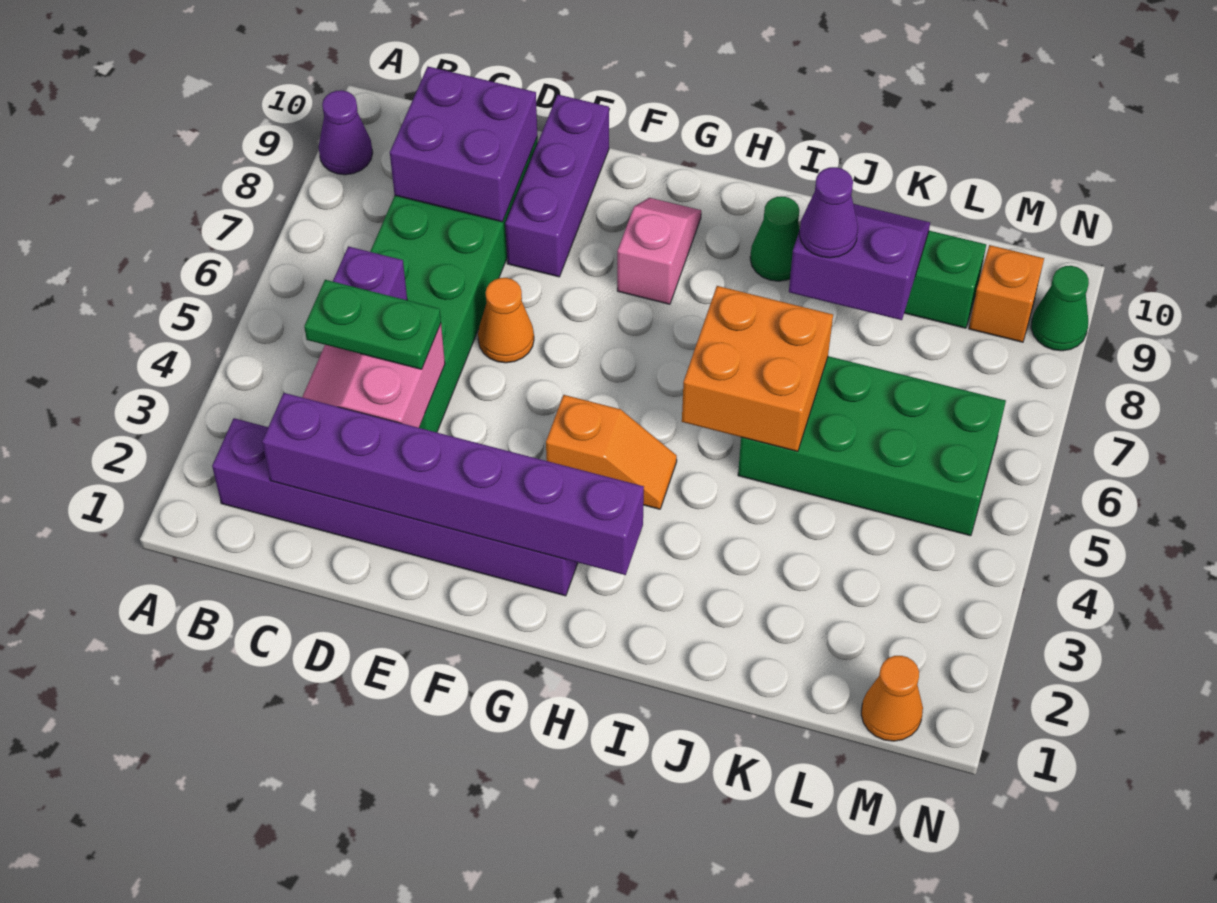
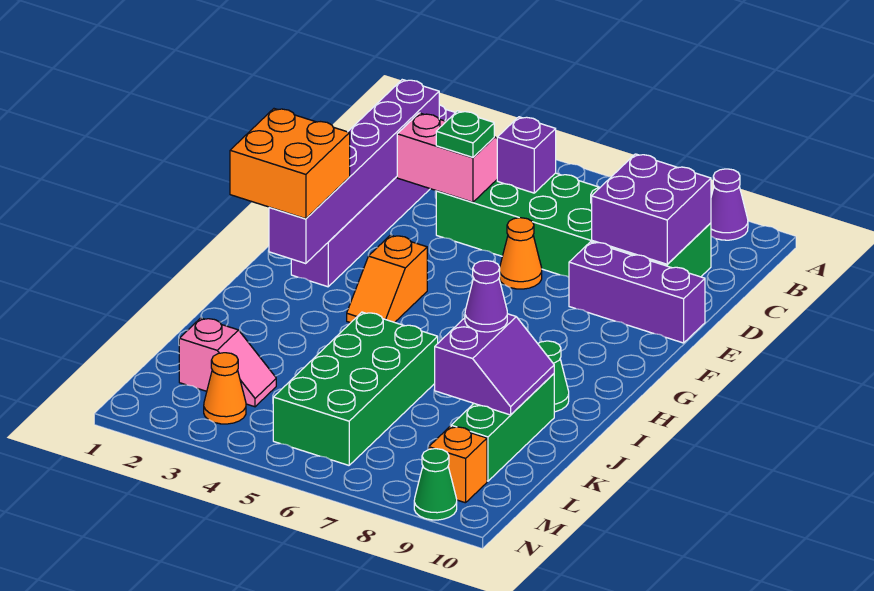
green plate C4:D4 level 3 -> green plate D4 level 3
pink slope G8:G9 level 1 top 8 -> pink slope L2:L3 level 1 top 2
orange brick I5:J6 level 2 -> orange brick G1:H2 level 3
orange cone M1 level 1 -> orange cone M3 level 1

